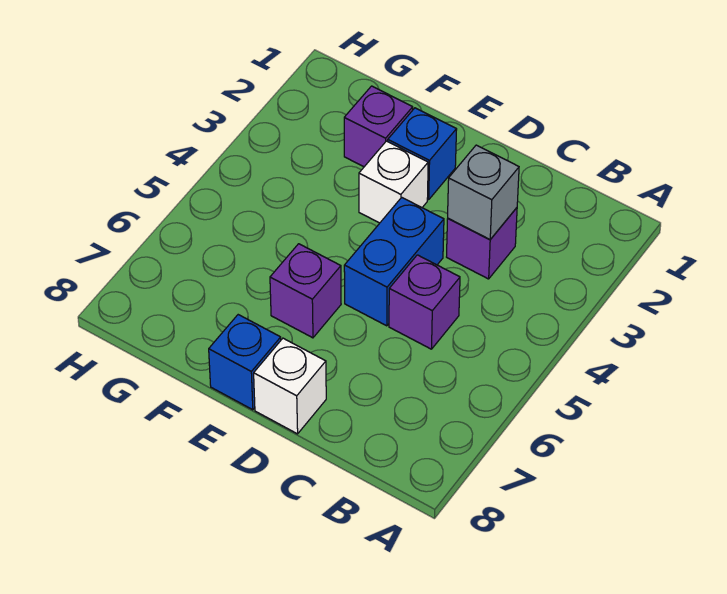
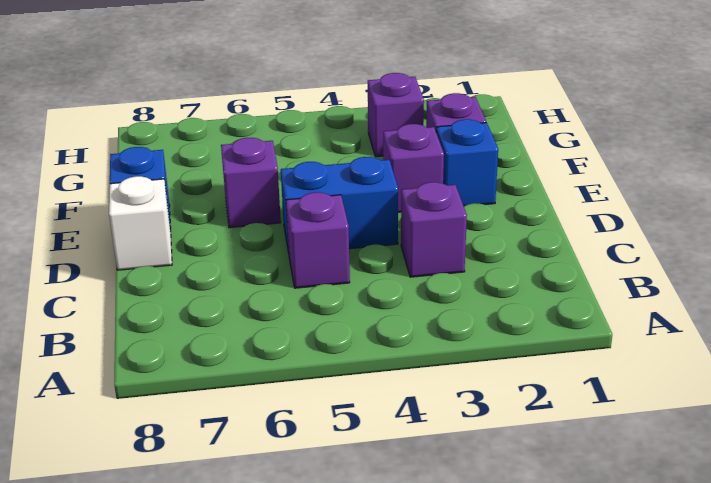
grey brick C3 level 2 -> none
white brick E3 level 1 -> purple brick E3 level 1
none -> purple brick G3 level 1

